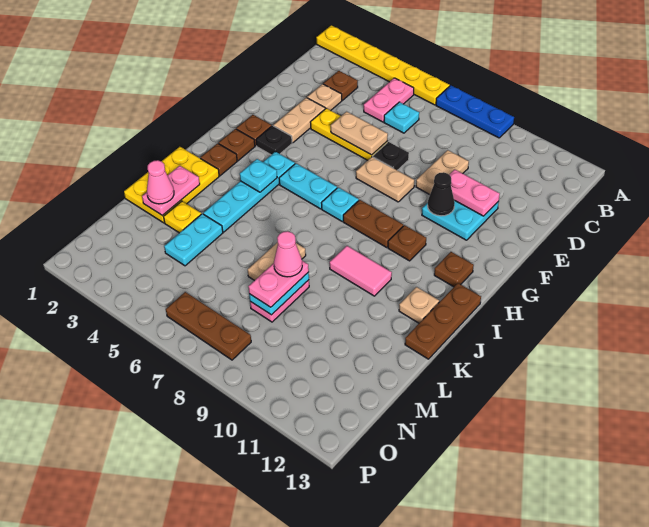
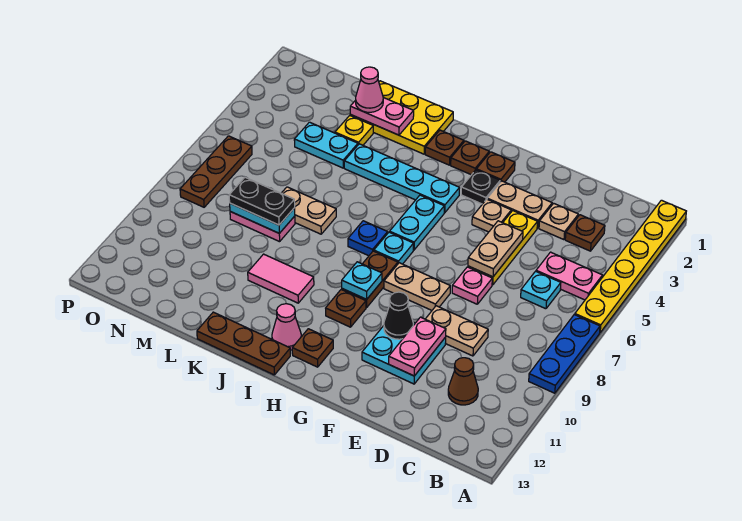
none -> brown cone C11 level 1
black plate E7 level 1 -> pink plate E7 level 1
tan plate F7:F8 level 1 -> tan plate F8:G8 level 1
cyan plate I4 level 2 -> cyan plate H9 level 2
none -> blue plate I7 level 1
pink tile J9:J10 level 1 -> pink tile J10:K10 level 1
tan plate J12 level 1 -> tan plate F4 level 1
pink plate L8:M8 level 3 -> black plate L8:M8 level 3
pink cone L8 level 4 -> pink cone I12 level 1

